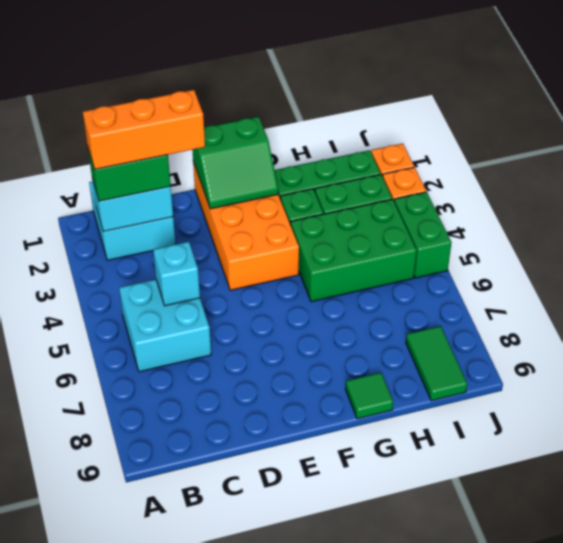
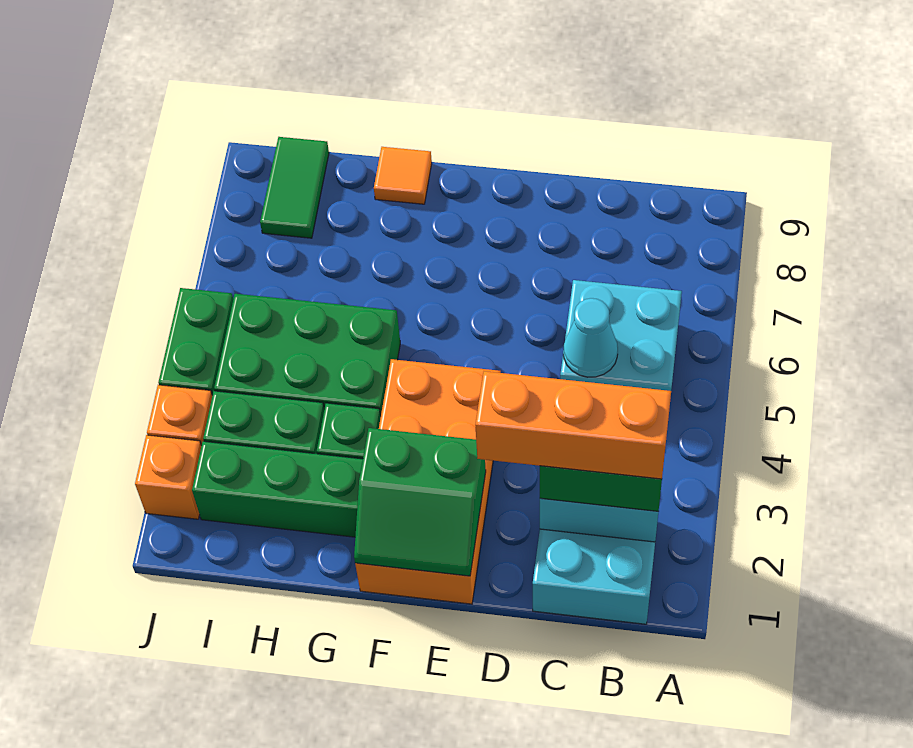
cyan brick C5 level 2 -> cyan cone C5 level 2
green slope E1:F2 level 2 top 1 -> green slope E1:F2 level 2 top 2
green tile G9 level 1 -> orange tile G9 level 1

